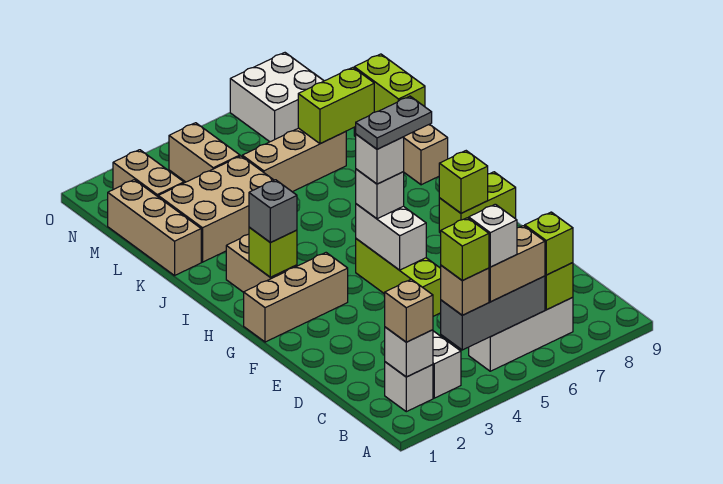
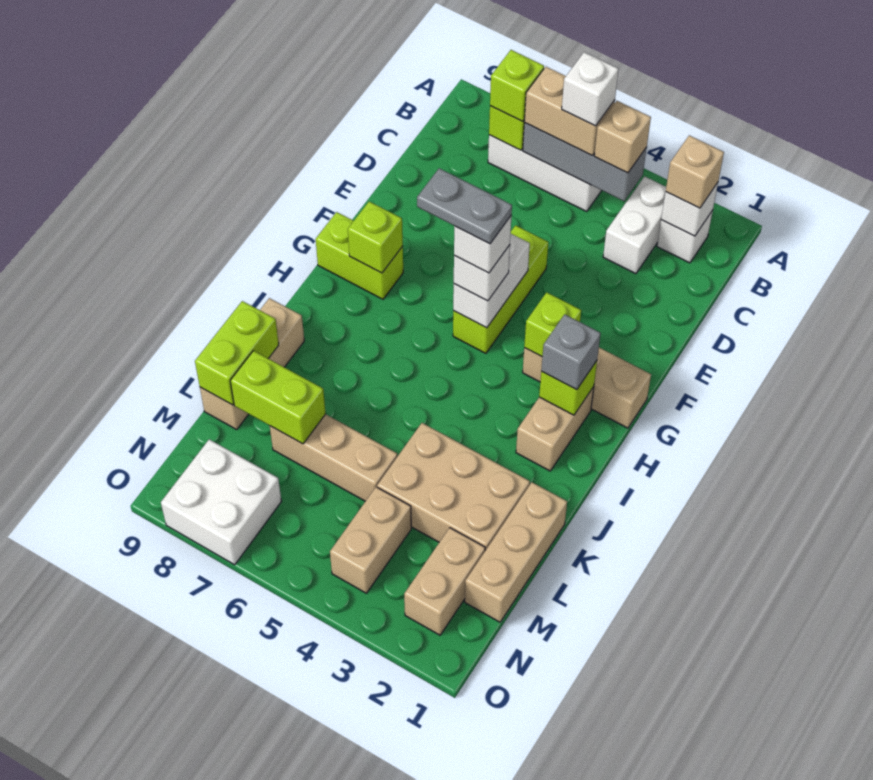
lime brick B4 level 4 -> lime brick G3 level 2

